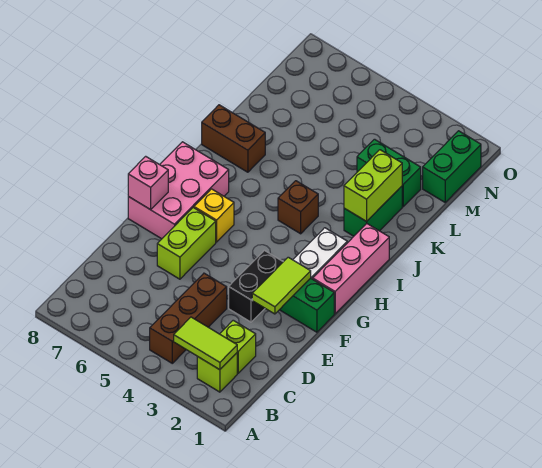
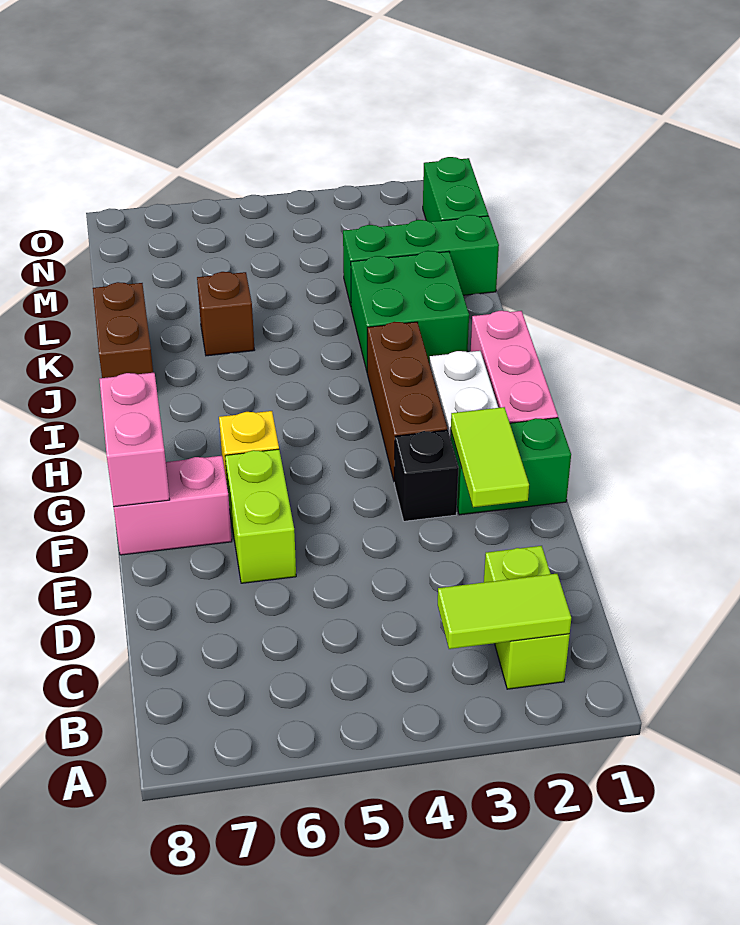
brown brick B4:D4 level 1 -> brown brick G3:I3 level 1
black brick E3:F3 level 1 -> black brick F3 level 1
pink brick F7:H8 level 1 -> pink brick F7:F8 level 1
pink brick F8 level 2 -> pink brick F8:G8 level 2
brown brick I4 level 1 -> brown brick K6 level 1
green brick J2:K2 level 1 -> green brick J2:K3 level 1
lime brick J2:K2 level 2 -> none
brown brick J7:J8 level 1 -> brown brick J8:K8 level 1
green brick L2:L3 level 1 -> green brick L1:L3 level 1

